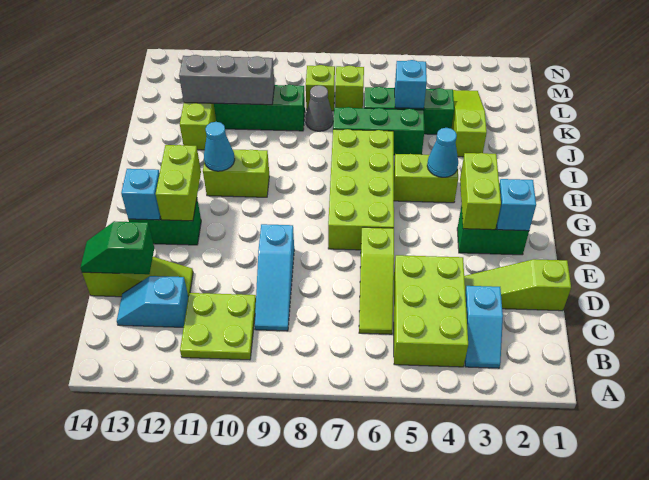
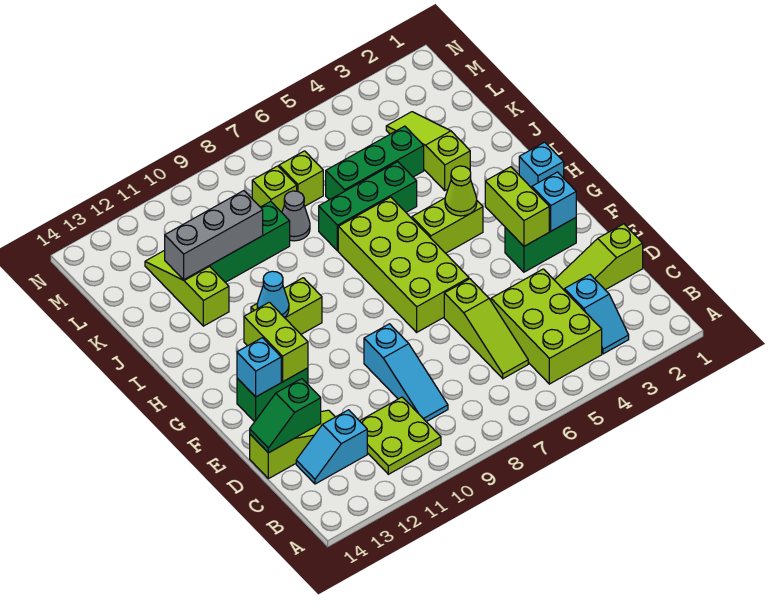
cyan cone H4 level 2 -> lime cone H4 level 2
cyan brick K5 level 2 -> cyan brick H1 level 1

